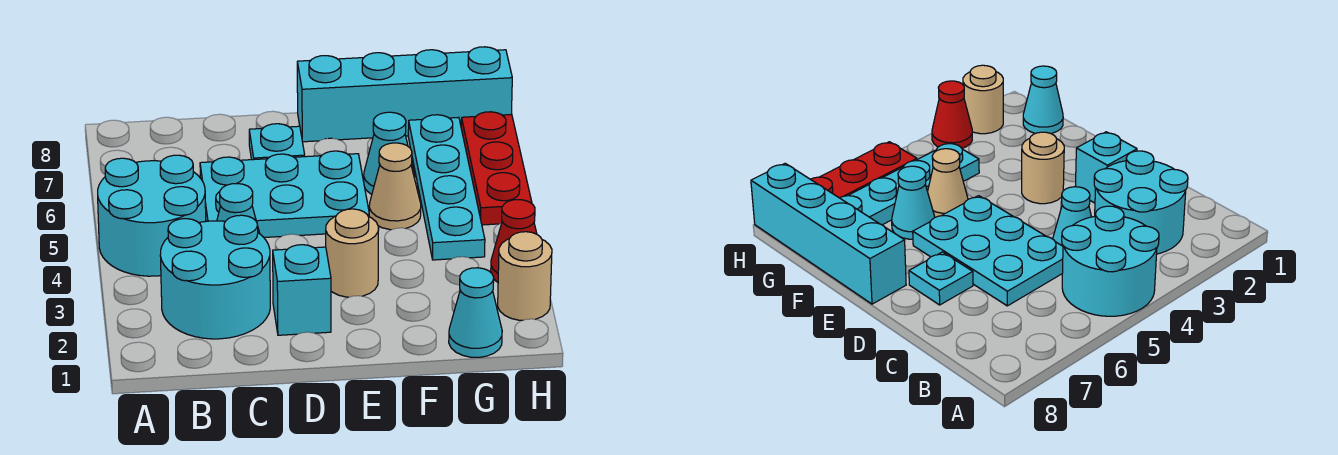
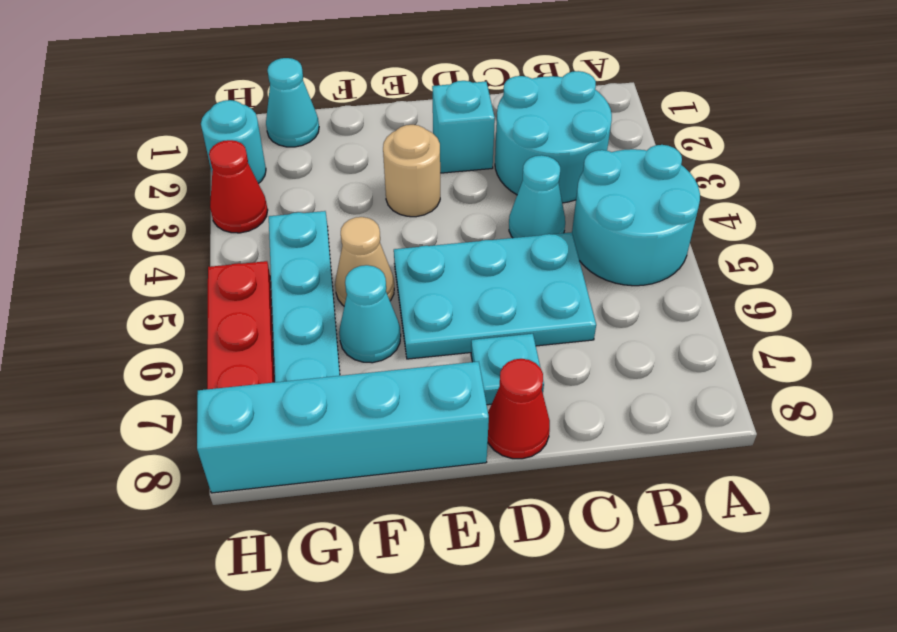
none -> red cone D8 level 1
tan round brick H2 level 1 -> cyan round brick H2 level 1

